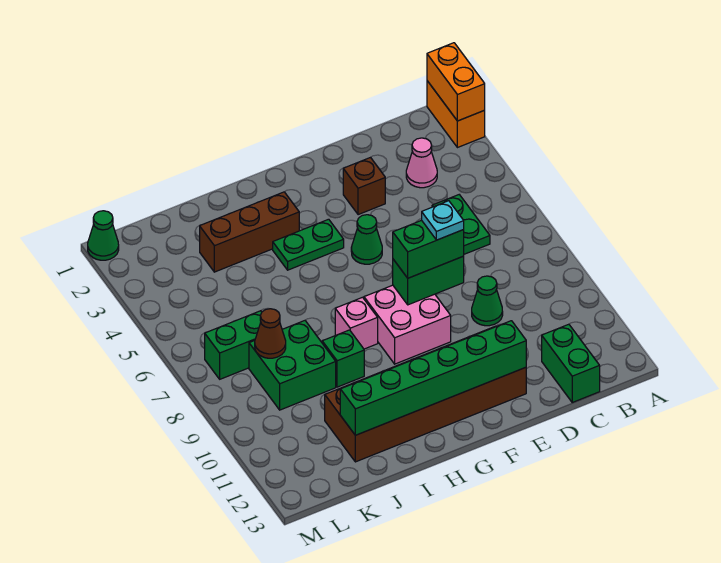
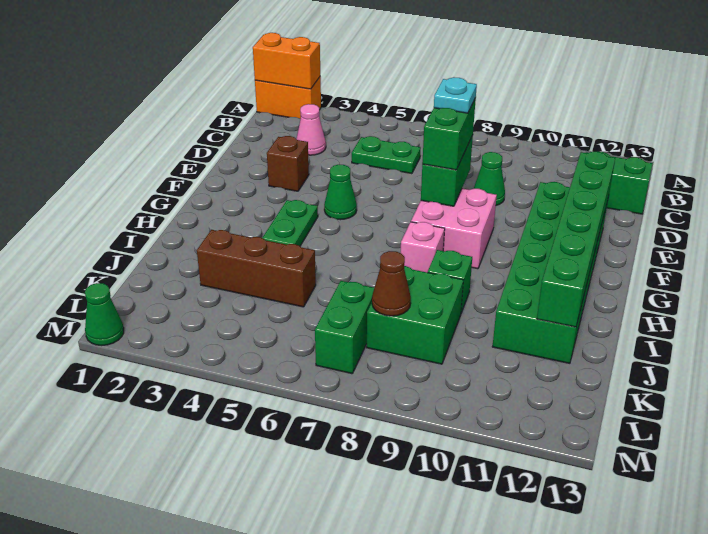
brown brick E11:J12 level 1 -> green brick E11:J12 level 1
brown brick H3:J3 level 1 -> brown brick J3:J5 level 1

